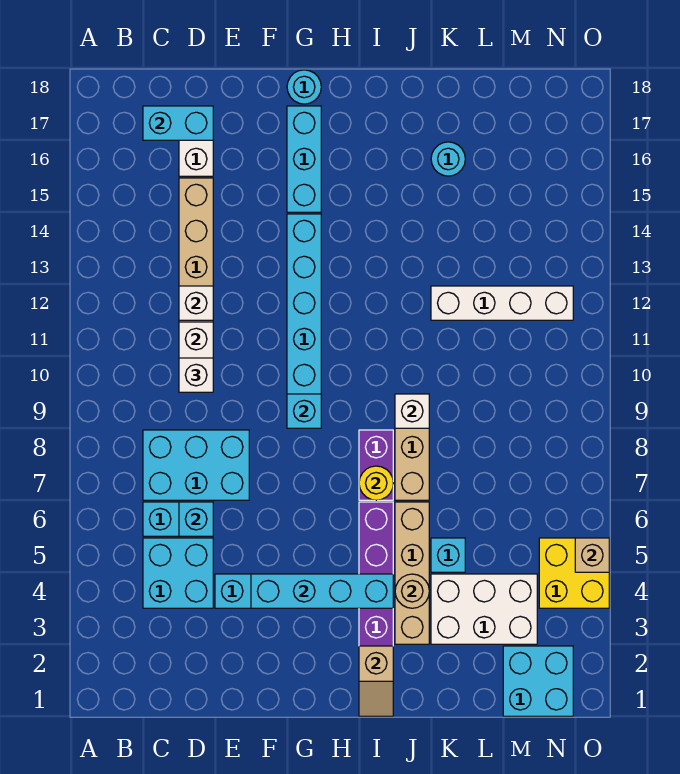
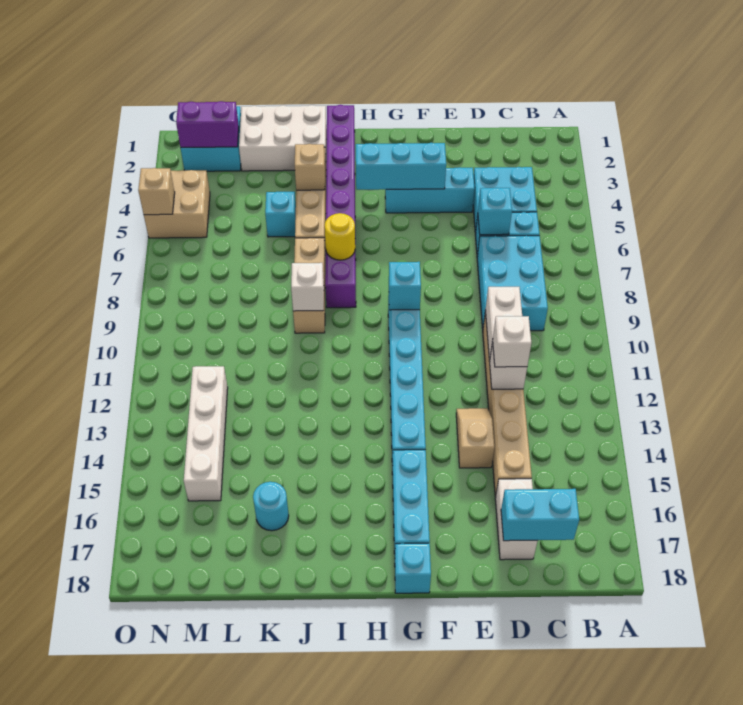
cyan brick C7:E8 level 1 -> cyan brick C7:D9 level 1
white brick D10 level 3 -> white brick D12 level 3
cyan brick F4:I4 level 2 -> cyan brick F4:H4 level 2
cyan round brick G18 level 1 -> cyan brick G18 level 1
tan slope I1:I2 level 2 top 2 -> tan slope E13:E14 level 1 top 14
tan round brick J4 level 2 -> tan brick J4 level 2
white brick K3:M4 level 1 -> white brick J1:L2 level 1
white brick K12:N12 level 1 -> white brick M12:M15 level 1
none -> purple brick M2:N2 level 2
yellow brick N4:O5 level 1 -> tan brick N4:O5 level 1

